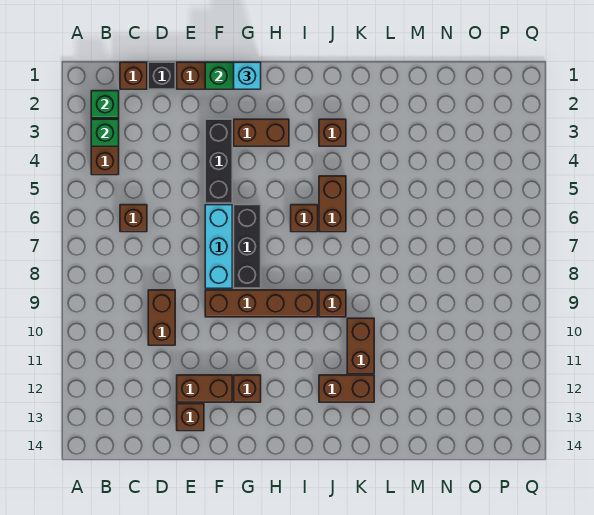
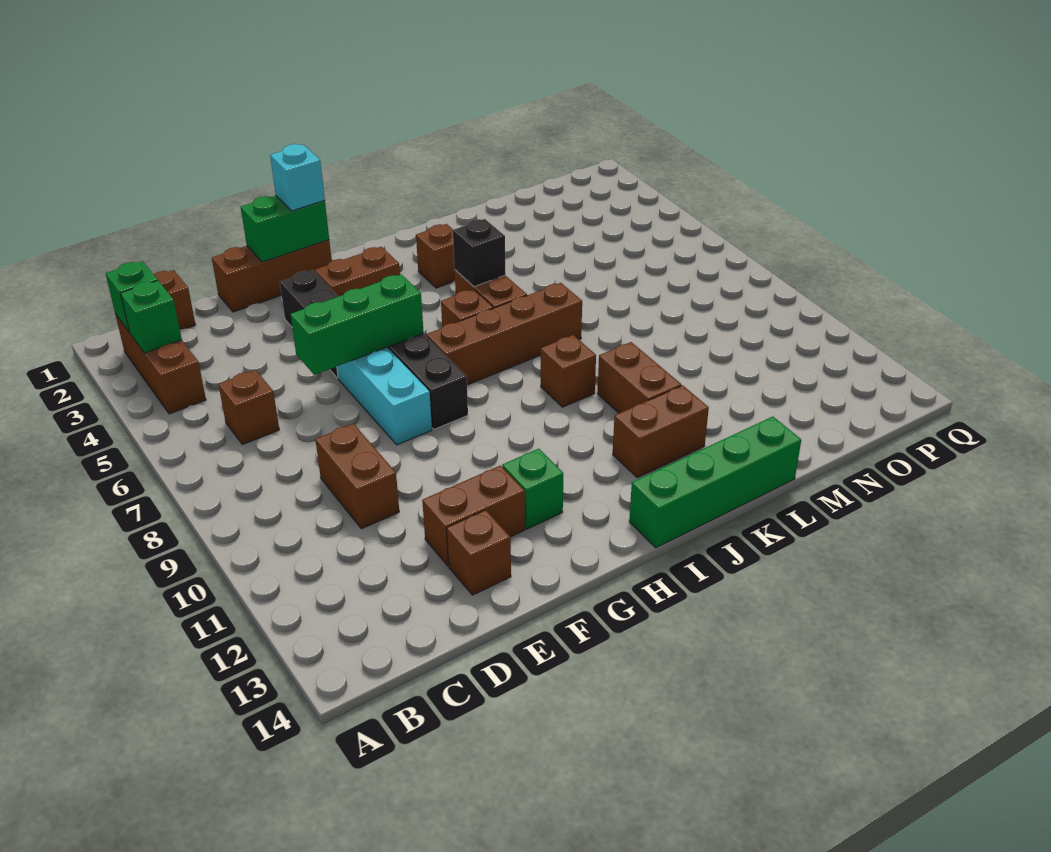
black brick D1 level 1 -> black brick J5 level 2
none -> green brick E6:G6 level 2
brown brick F9:I9 level 1 -> brown brick H7:K7 level 1
brown brick G12 level 1 -> green brick G12 level 1
none -> green brick I14:L14 level 1

